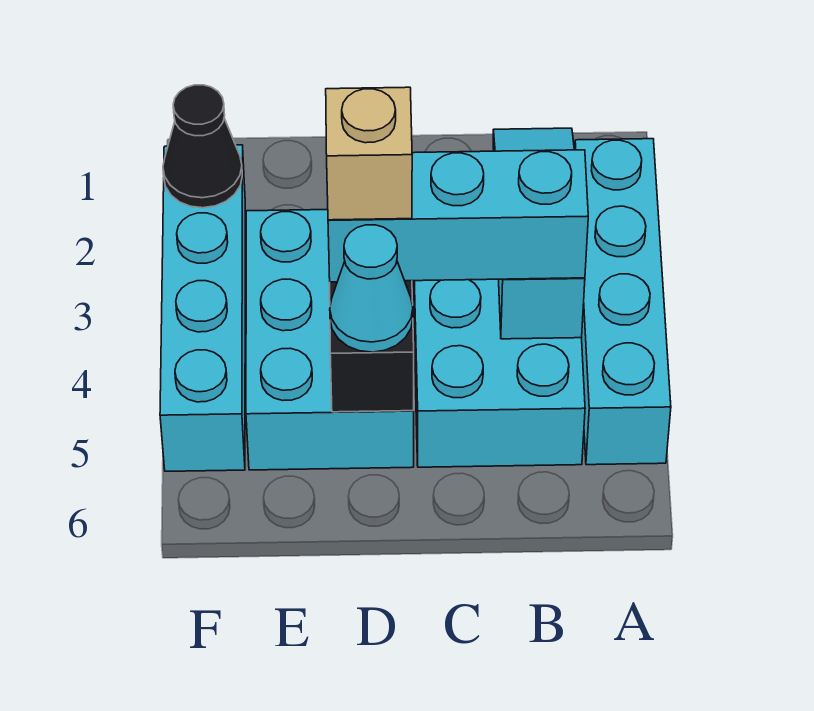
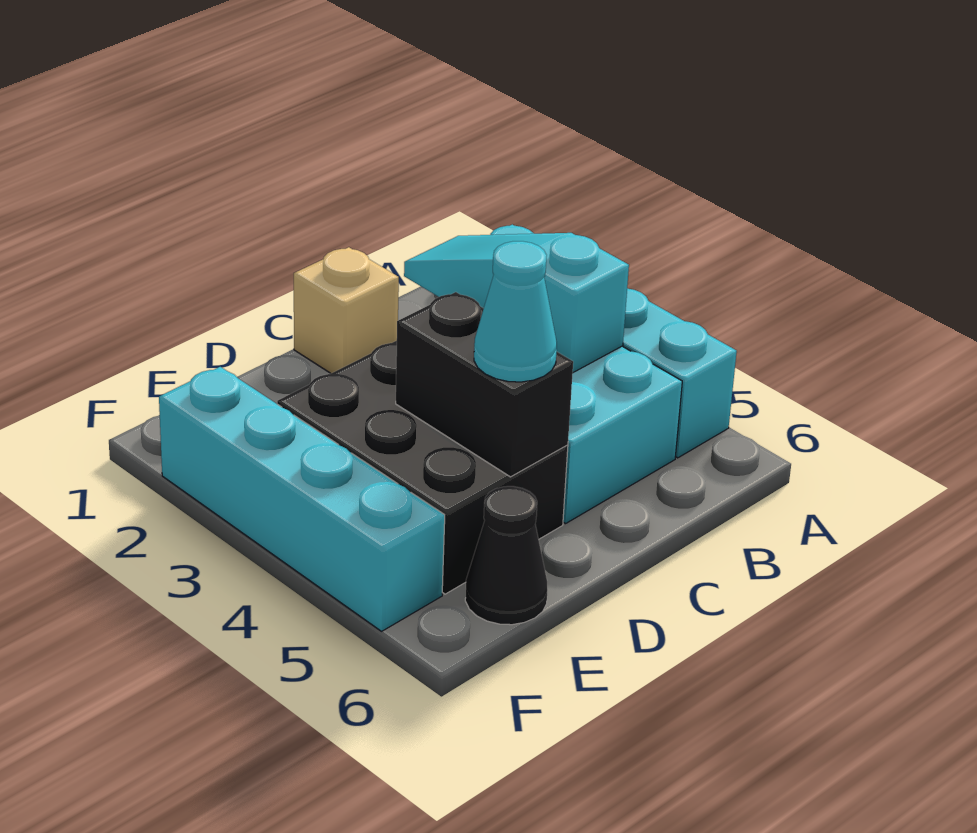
cyan brick B4:D4 level 3 -> none
cyan brick D3:E5 level 1 -> black brick D3:E5 level 1
tan brick D4 level 4 -> tan brick C1 level 1
black cone F2 level 2 -> black cone E6 level 1

